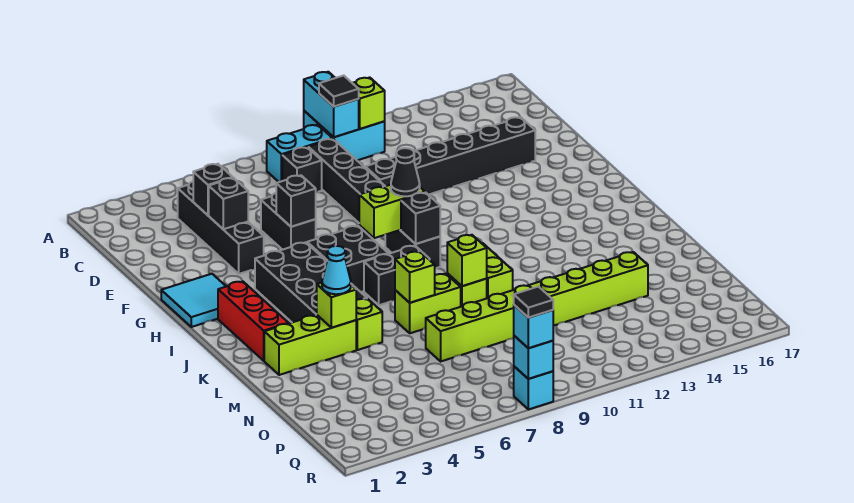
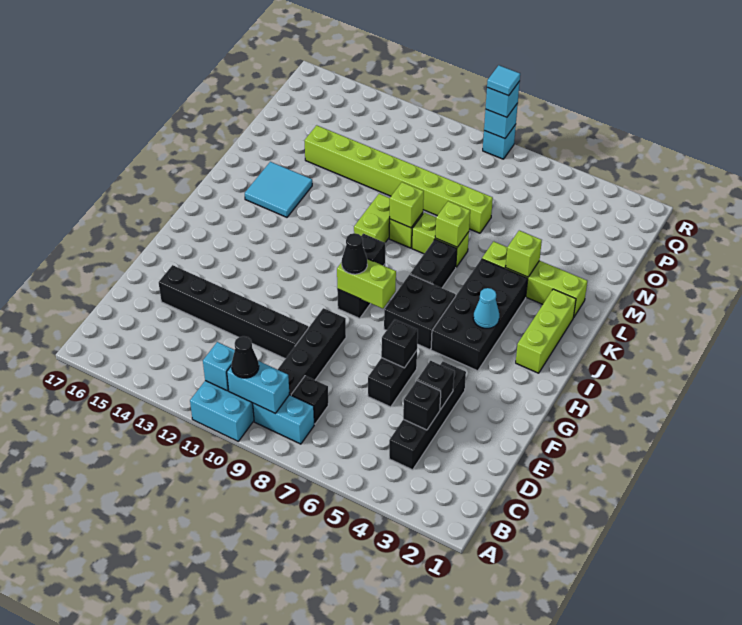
cyan brick A10:B10 level 2 -> cyan brick B9:B10 level 2
black tile B10 level 3 -> black cone B10 level 3
lime brick B11 level 2 -> cyan brick B11 level 2
cyan tile G1:H2 level 1 -> cyan tile K14:L15 level 1
red brick I2:K2 level 1 -> lime brick I2:K2 level 1
black brick J7:J8 level 1 -> black brick J7:K7 level 1
cyan cone L4 level 3 -> cyan cone I4 level 2
black tile R8 level 4 -> cyan tile R8 level 4

